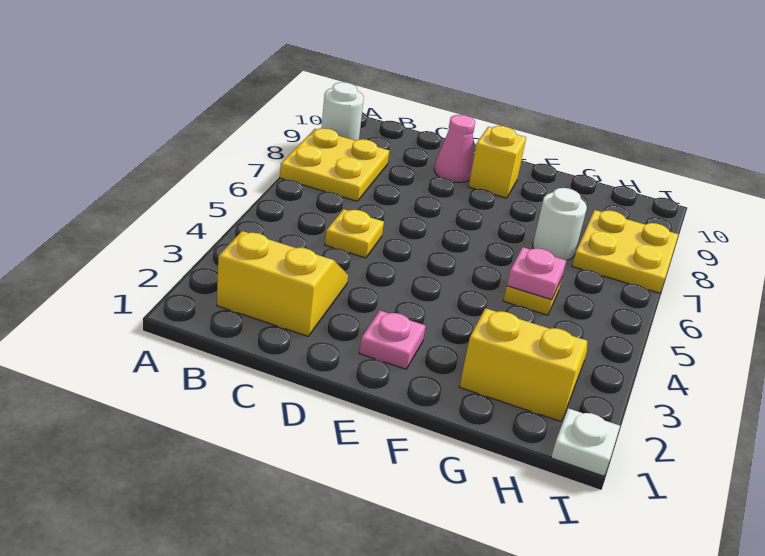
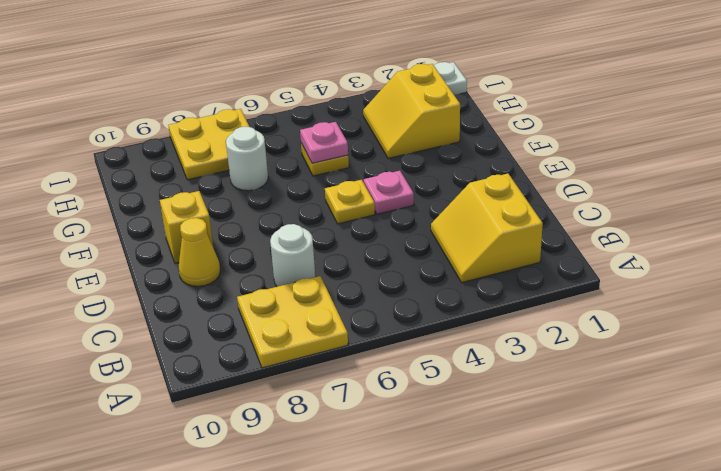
white round brick A9 level 1 -> white round brick C7 level 1
yellow plate C5 level 1 -> yellow plate E5 level 1
pink cone D9 level 1 -> yellow cone D9 level 1
pink plate E2 level 1 -> pink plate E4 level 1

